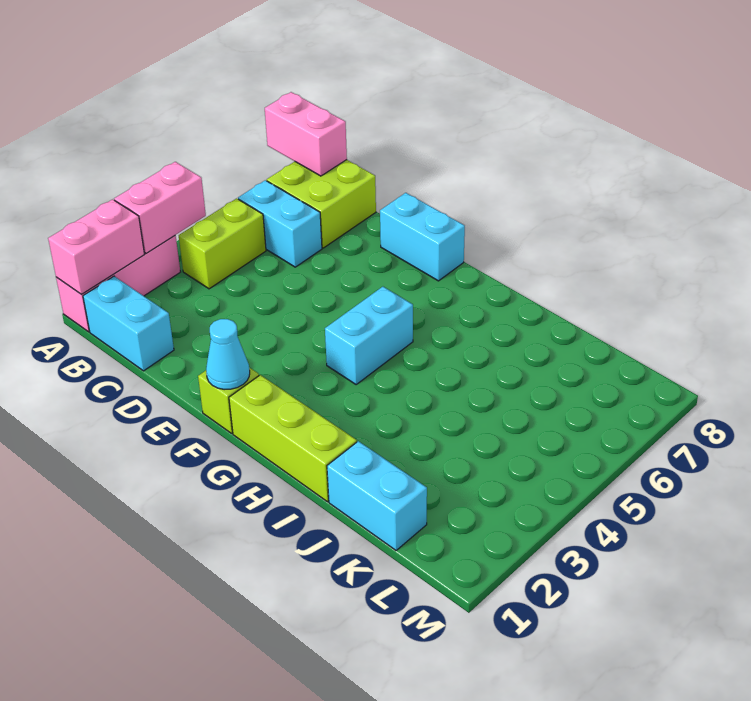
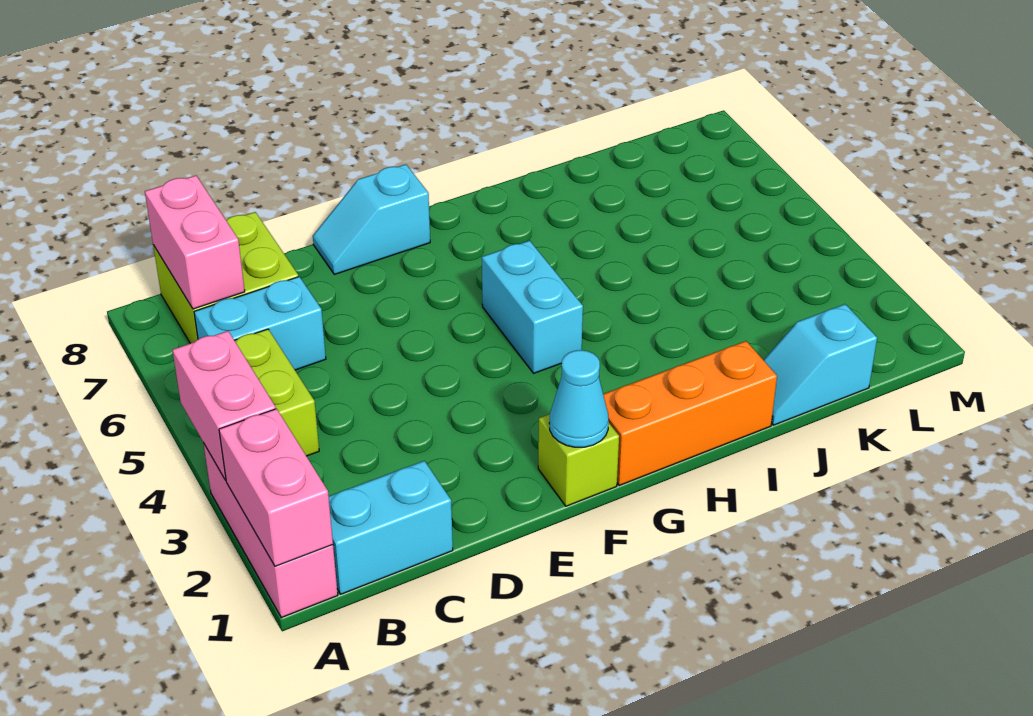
pink brick A8:B8 level 2 -> pink brick B7:B8 level 2
cyan brick E8:F8 level 1 -> cyan slope E8:F8 level 1 top F
lime brick G1:I1 level 1 -> orange brick G1:I1 level 1
cyan brick J1:K1 level 1 -> cyan slope J1:K1 level 1 top K

